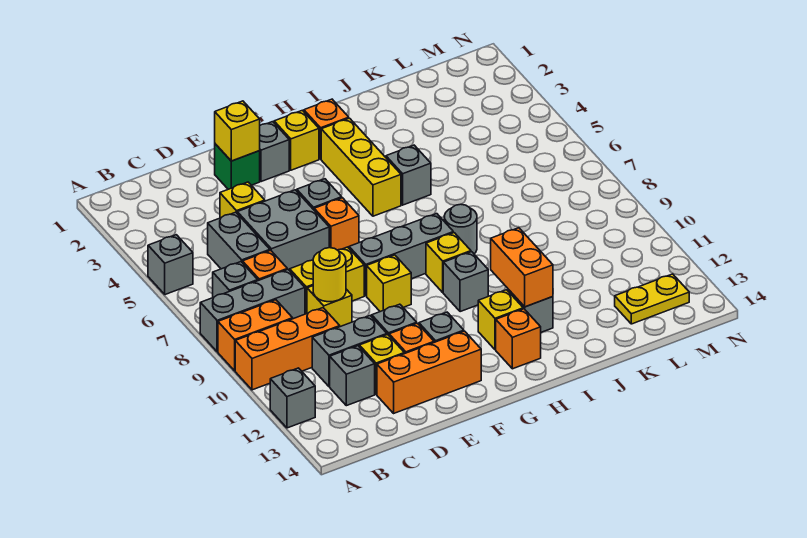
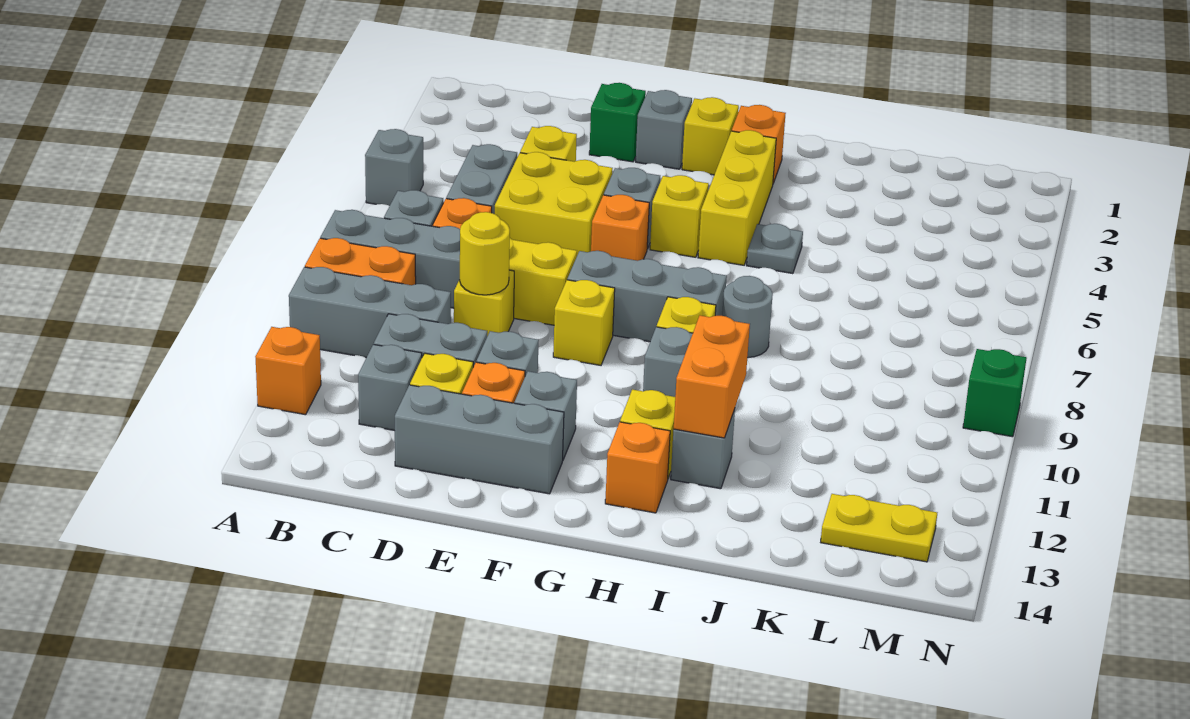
orange brick A10:C10 level 1 -> grey brick A10:C10 level 1
grey brick A12 level 1 -> orange brick A12 level 1
grey brick D5:E6 level 1 -> yellow brick D5:E6 level 1
orange brick D13:F13 level 1 -> grey brick D13:F13 level 1
yellow brick E2 level 2 -> yellow brick G5 level 1
grey brick I5 level 1 -> grey plate I5 level 1
none -> green brick N9 level 1

